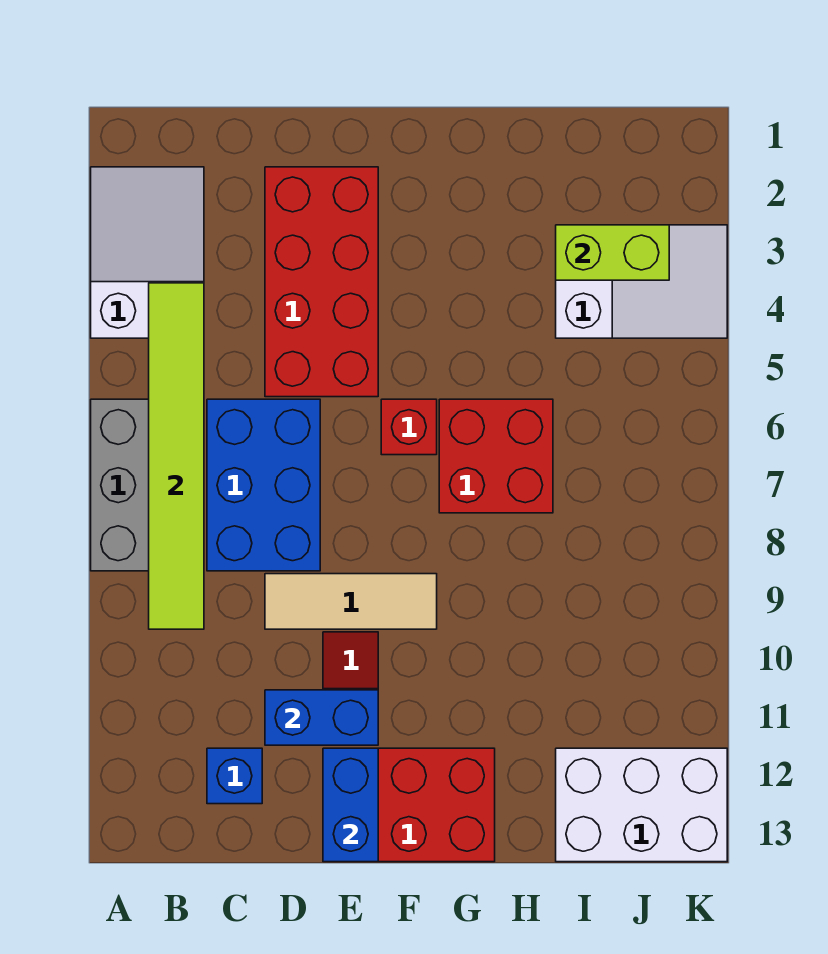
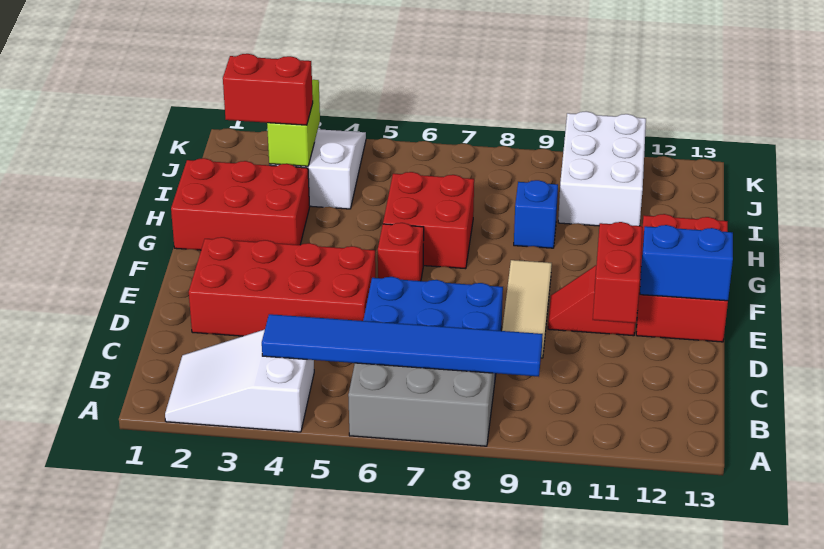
lime tile B4:B9 level 2 -> blue tile B4:B9 level 2
blue brick C12 level 1 -> blue brick H9 level 1
blue brick D11:E11 level 2 -> red brick D11:E11 level 2
none -> red brick G1:H3 level 1
none -> red brick I2:I3 level 3
white brick I12:K13 level 1 -> white brick I10:K11 level 1

